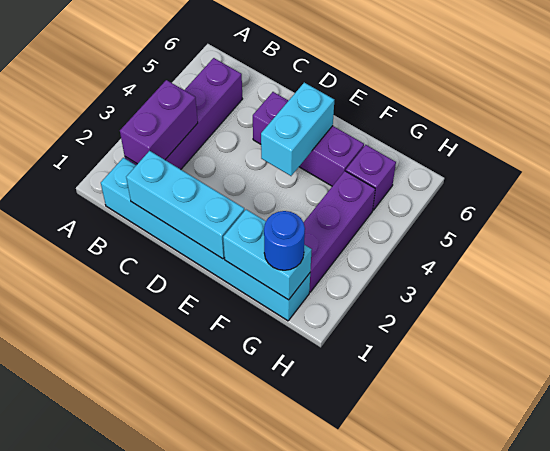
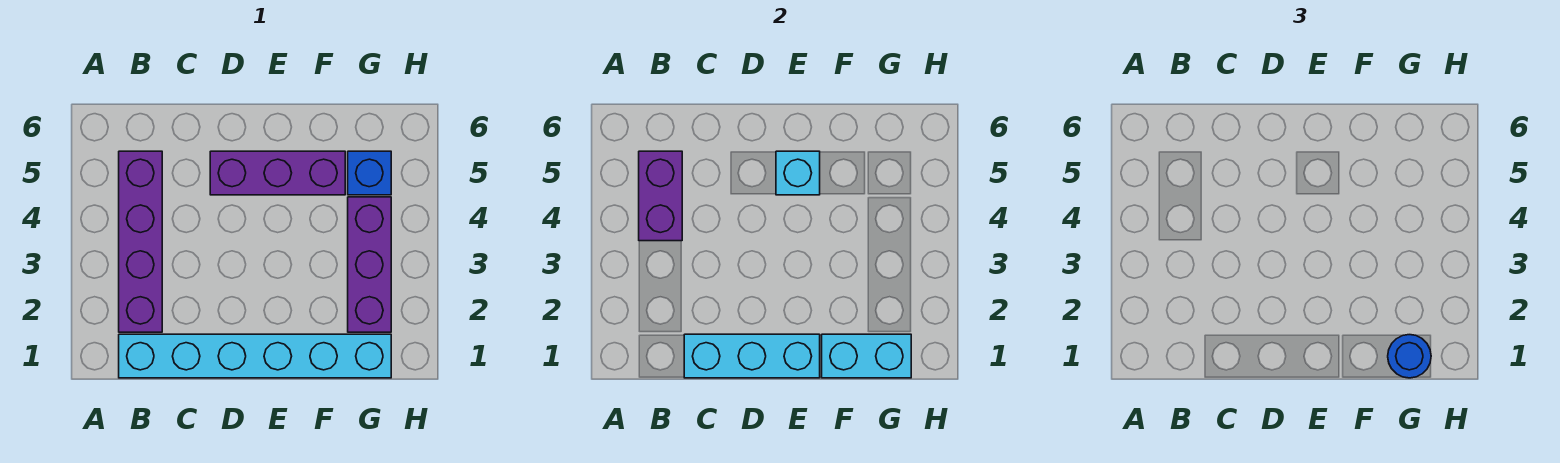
purple brick B2:B3 level 2 -> purple brick B4:B5 level 2
cyan brick E4:E5 level 2 -> cyan brick E5 level 2
purple brick G5 level 1 -> blue brick G5 level 1

